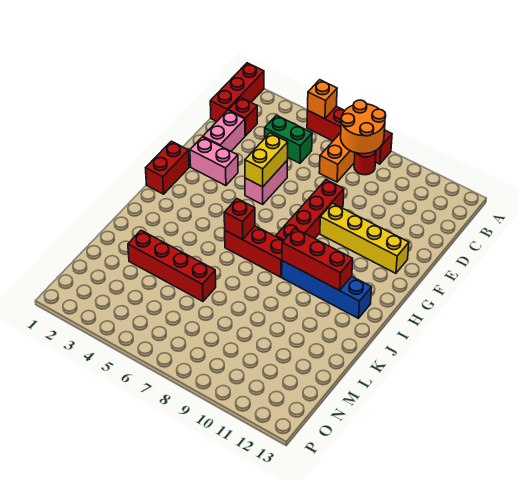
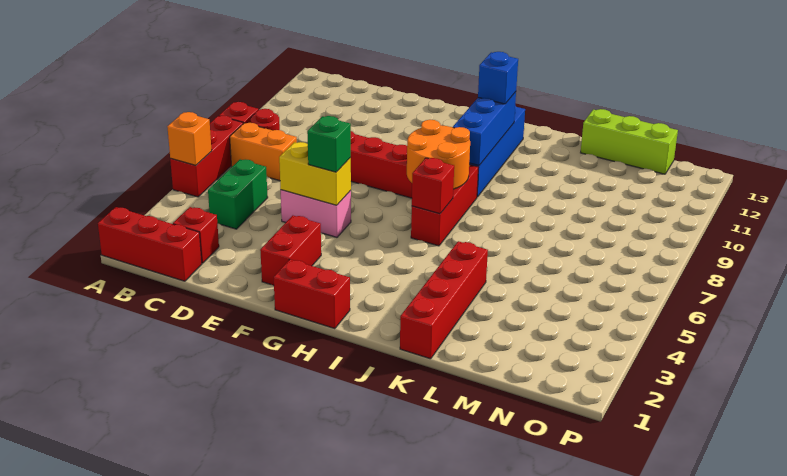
orange round brick A7:B8 level 2 -> orange round brick H7:I8 level 2
pink brick D2:E2 level 1 -> none
pink brick F2:F3 level 1 -> red brick F2:F3 level 1
none -> green brick F5 level 3
yellow brick F9:F12 level 1 -> none
red brick I9:I11 level 2 -> blue brick I9:I11 level 2
none -> blue brick I11 level 3
red brick L3:L6 level 1 -> red brick K1:K4 level 1
none -> lime brick L13:N13 level 1

